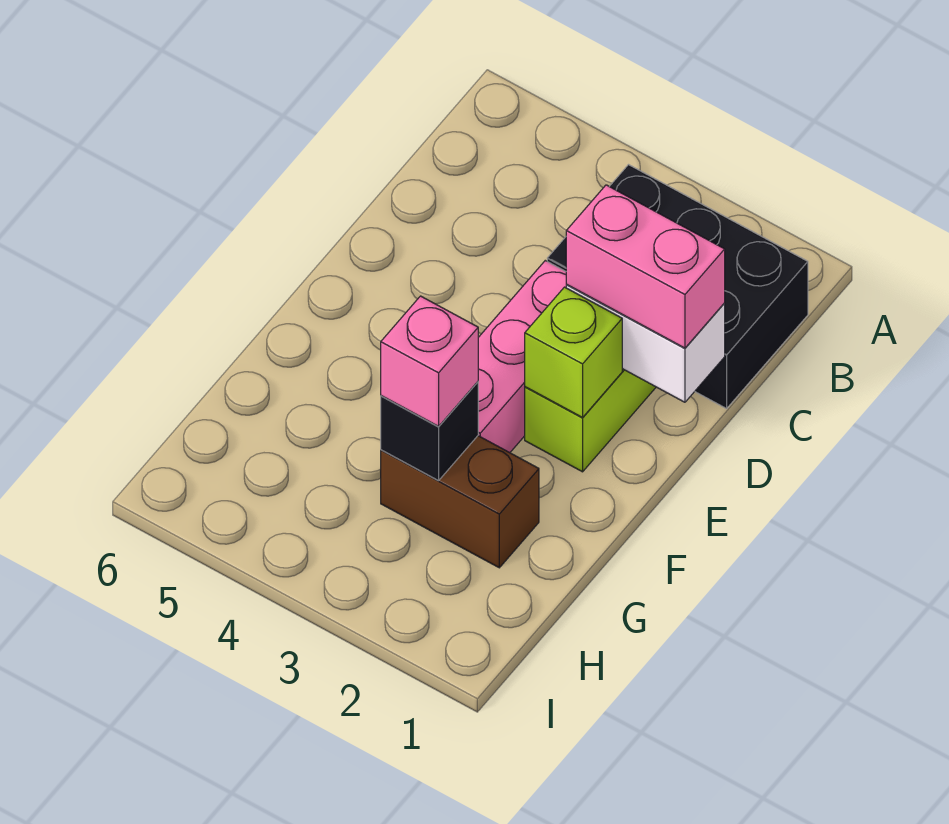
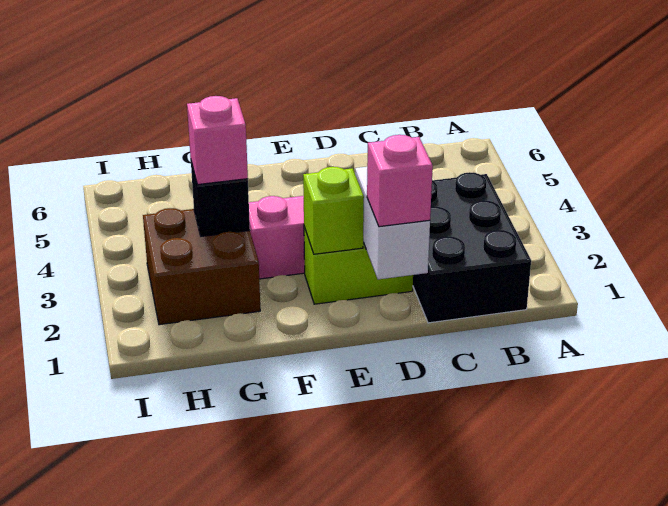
pink brick D1:D2 level 3 -> pink brick D1 level 3
brown brick G2:G3 level 1 -> brown brick G2:H3 level 1

